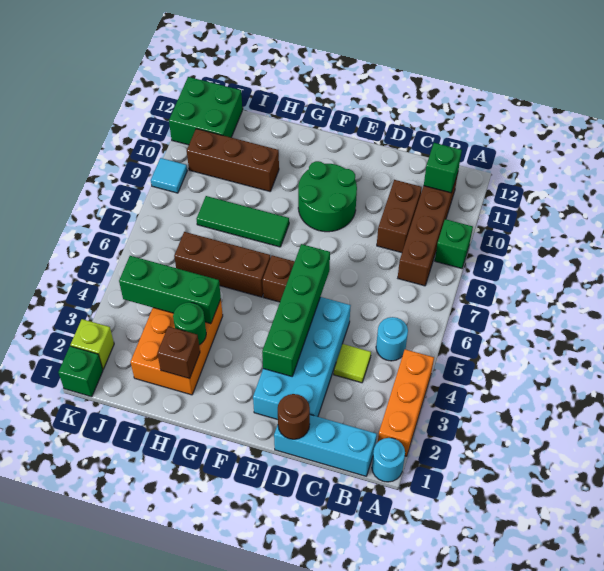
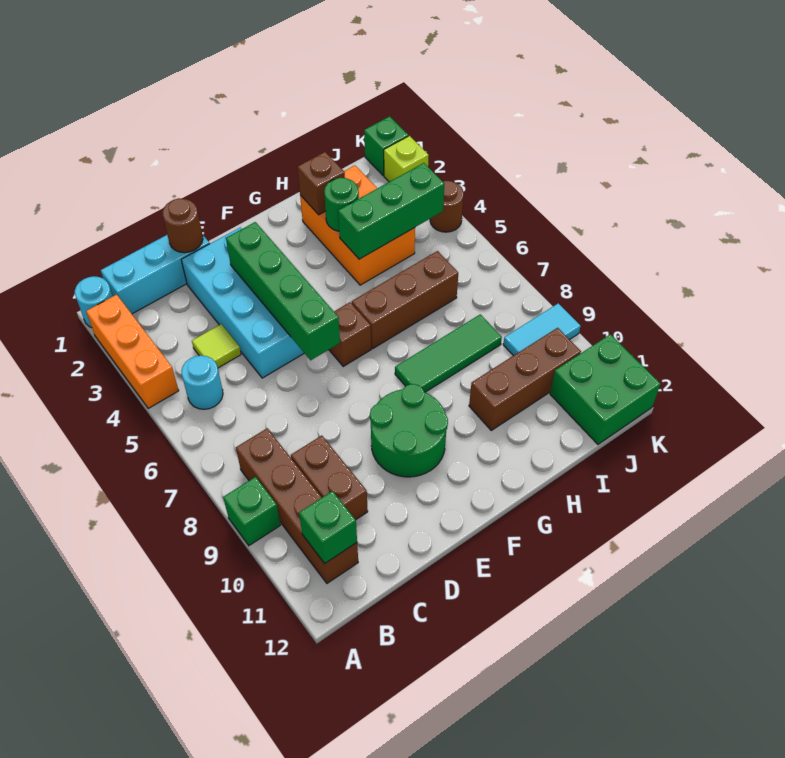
none -> brown round brick K4 level 1
cyan tile K9 level 1 -> cyan tile J9:K9 level 1

